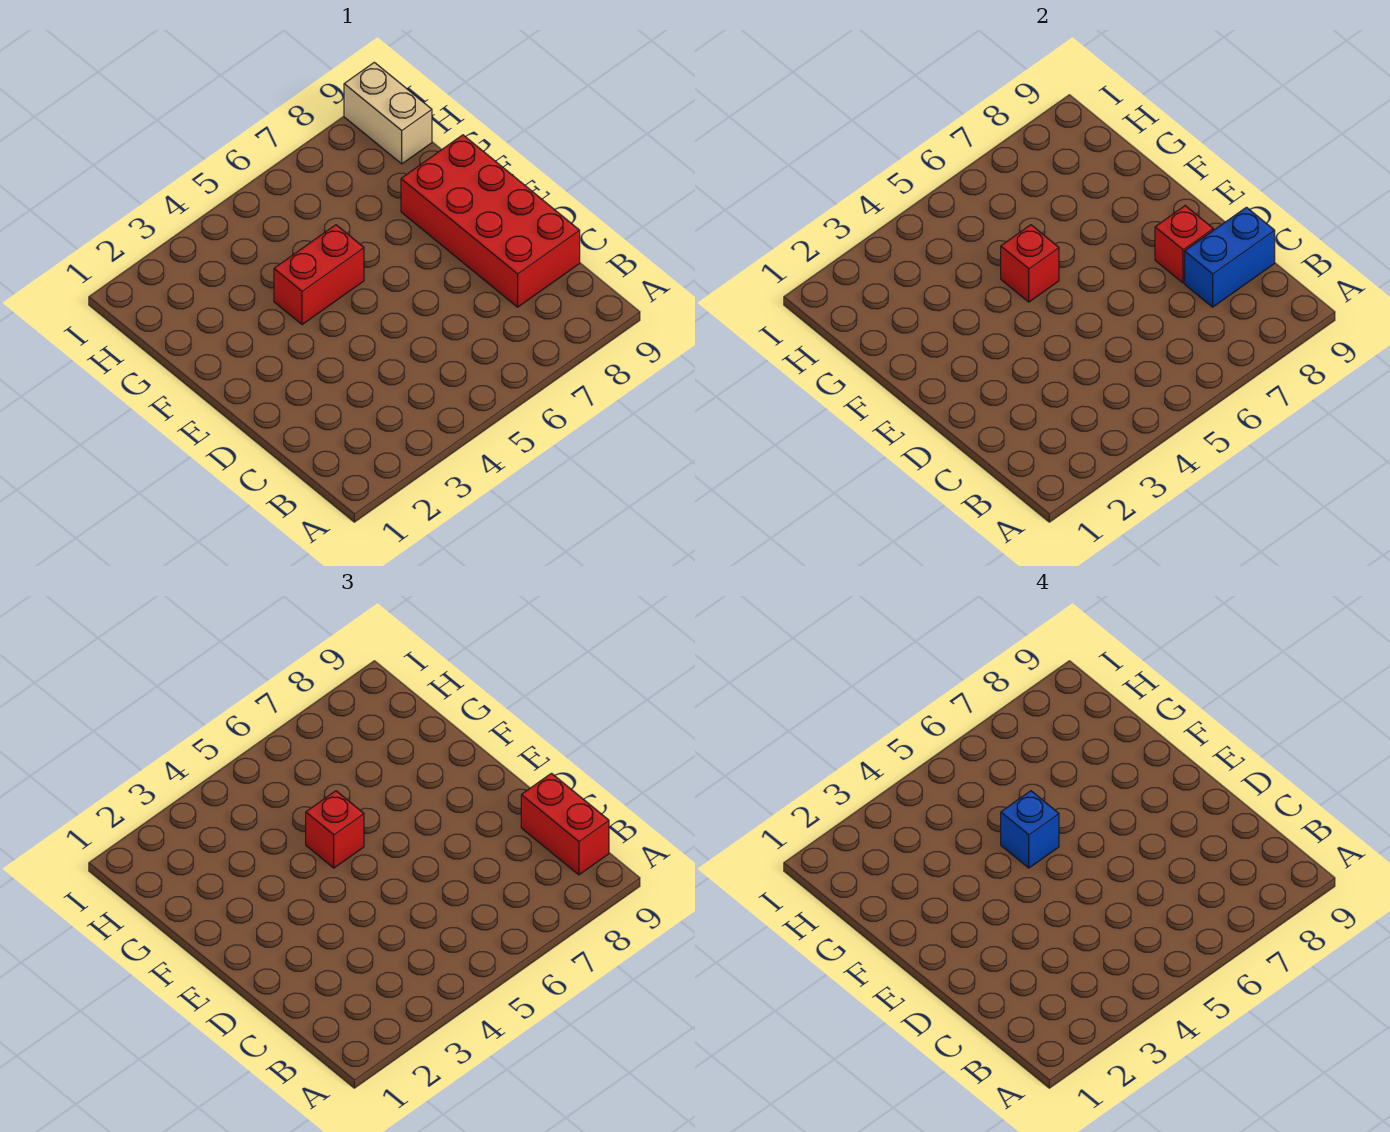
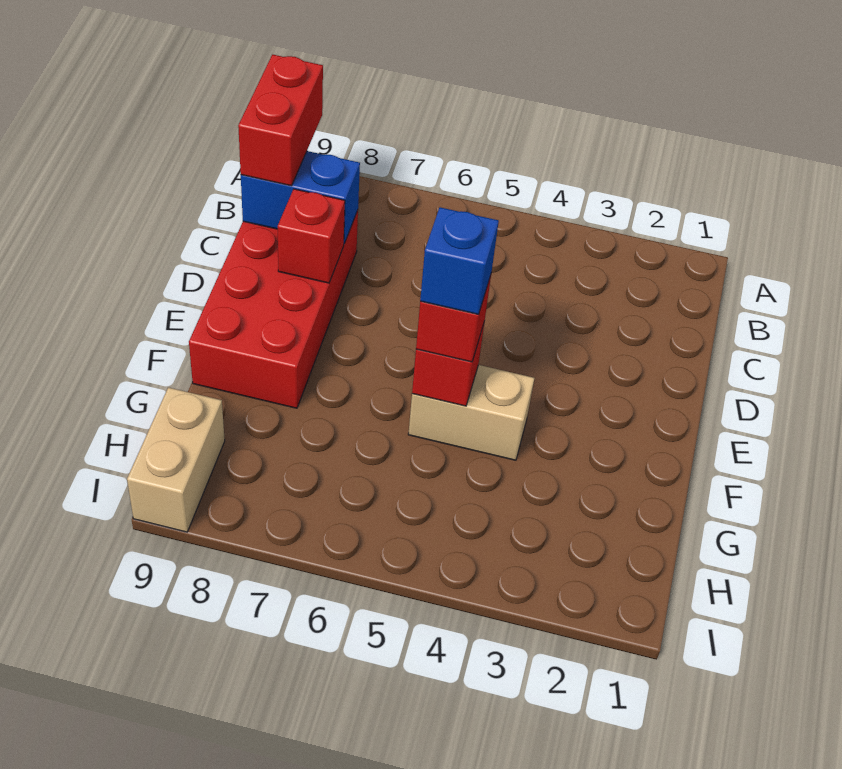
red brick F4:F5 level 1 -> tan brick F4:F5 level 1

